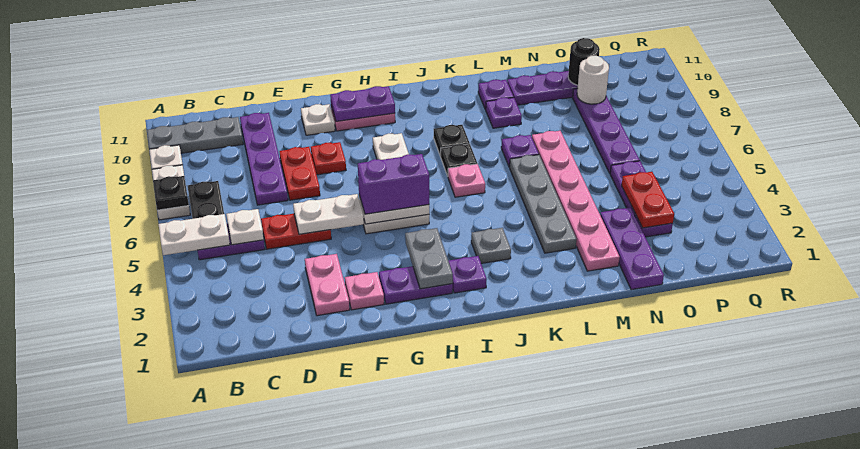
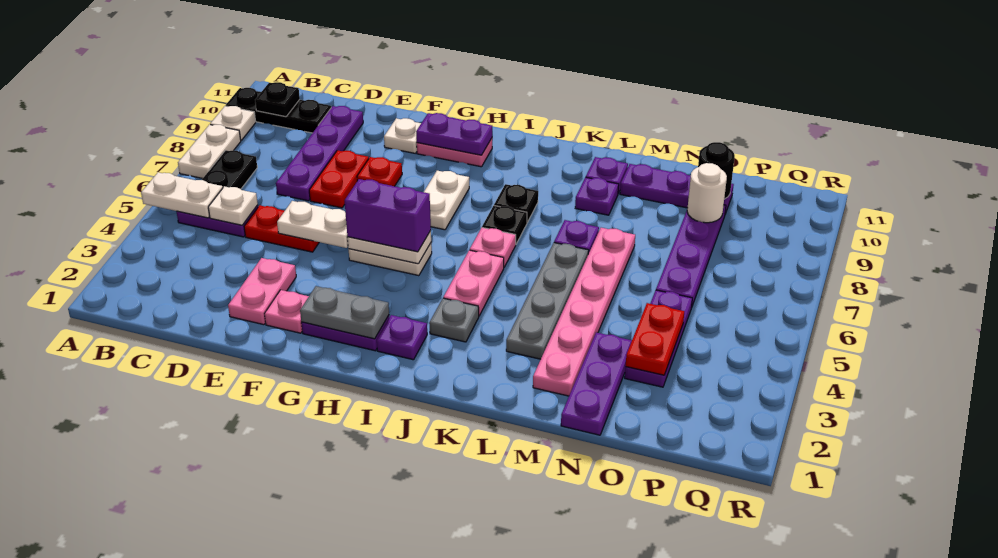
black plate A7 level 2 -> black plate B10 level 2
grey plate A10:C10 level 1 -> black plate A10:C10 level 1
grey plate H2:H3 level 2 -> grey plate G2:H2 level 2
none -> pink plate J4:J5 level 1

